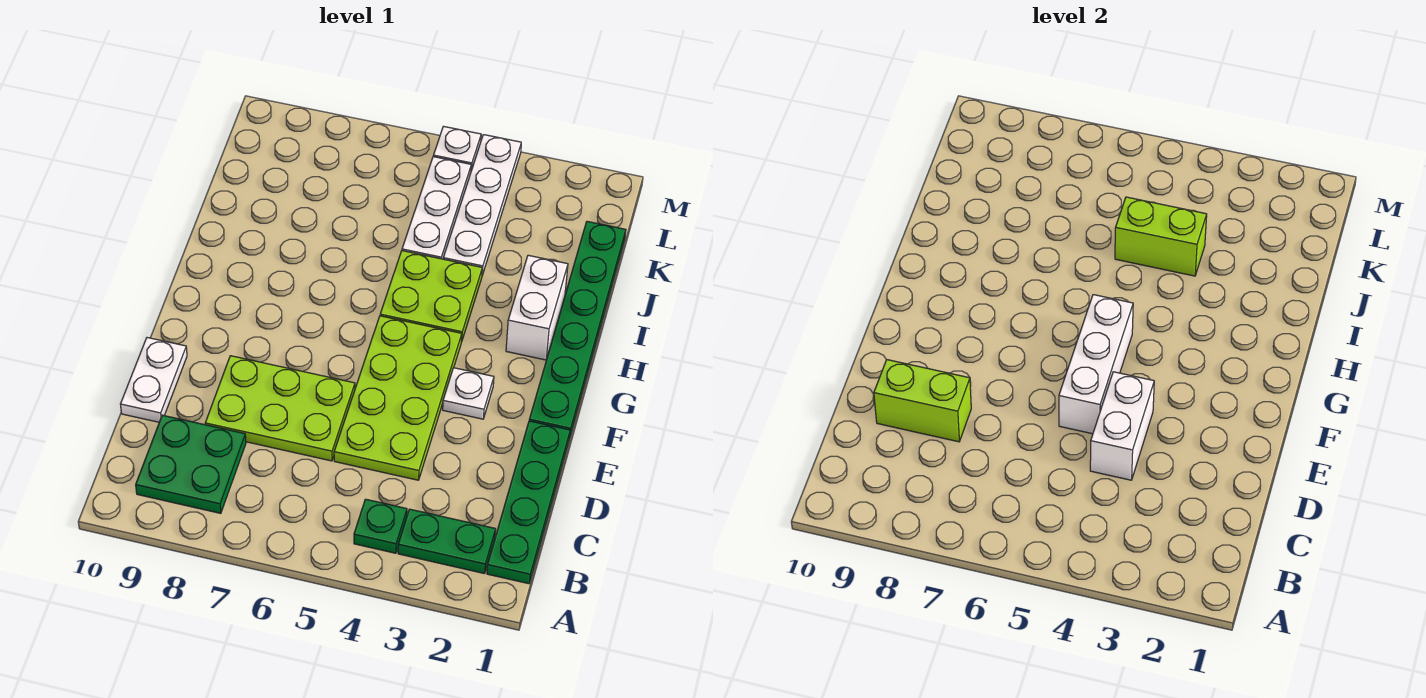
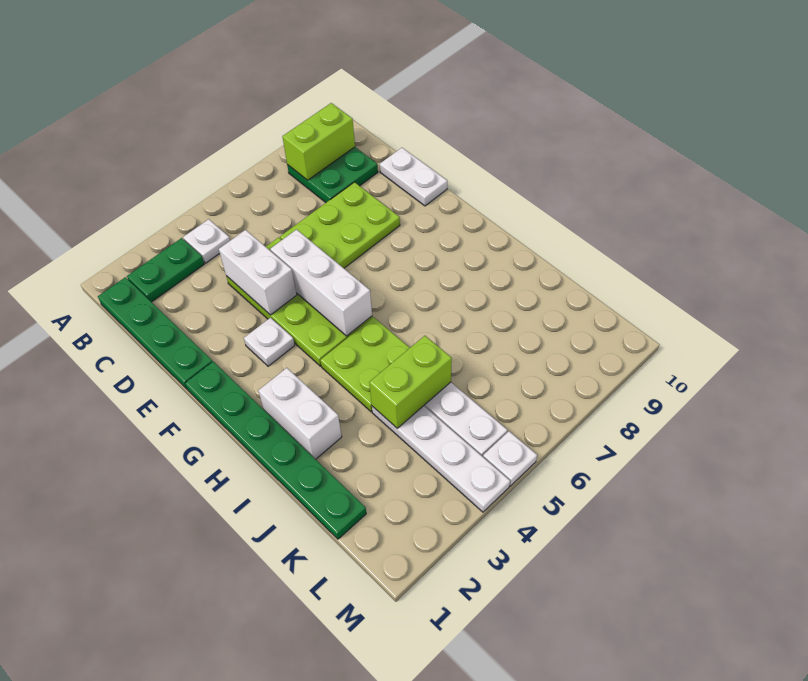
green plate B4 level 1 -> white plate B4 level 1
lime brick D8:D9 level 2 -> lime brick B8:B9 level 2

